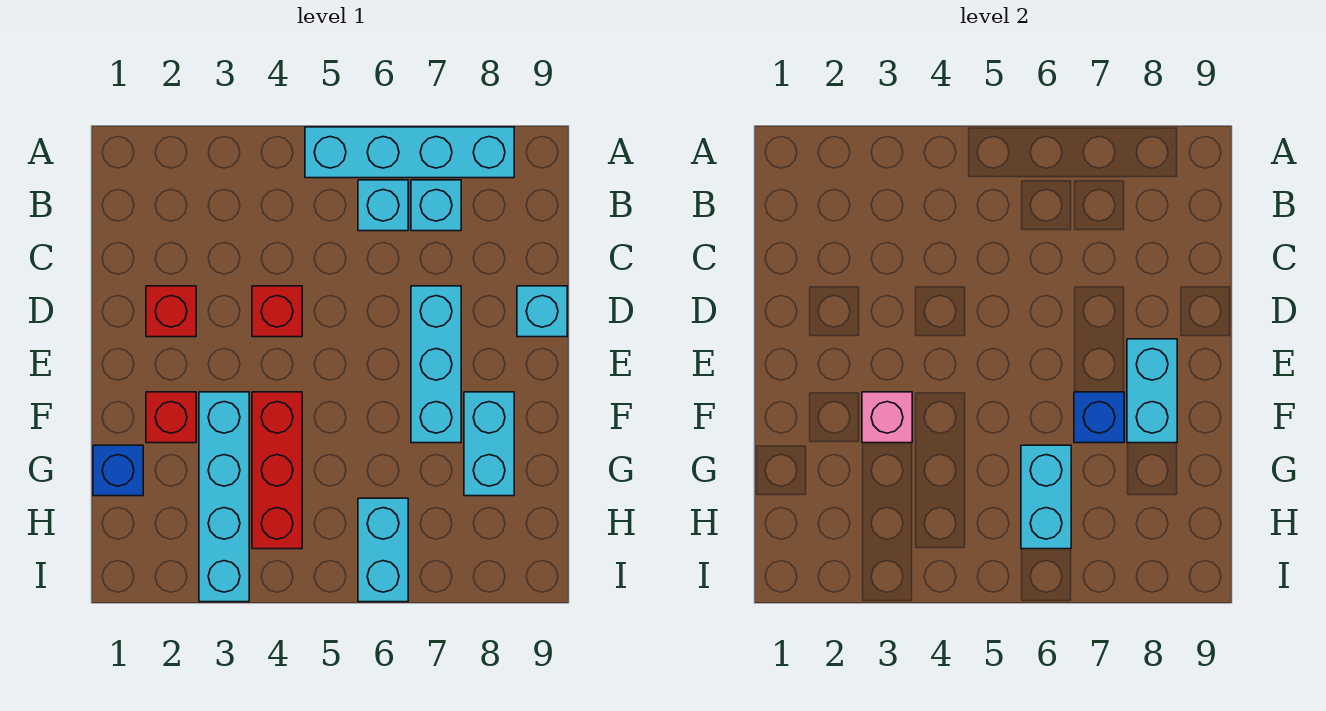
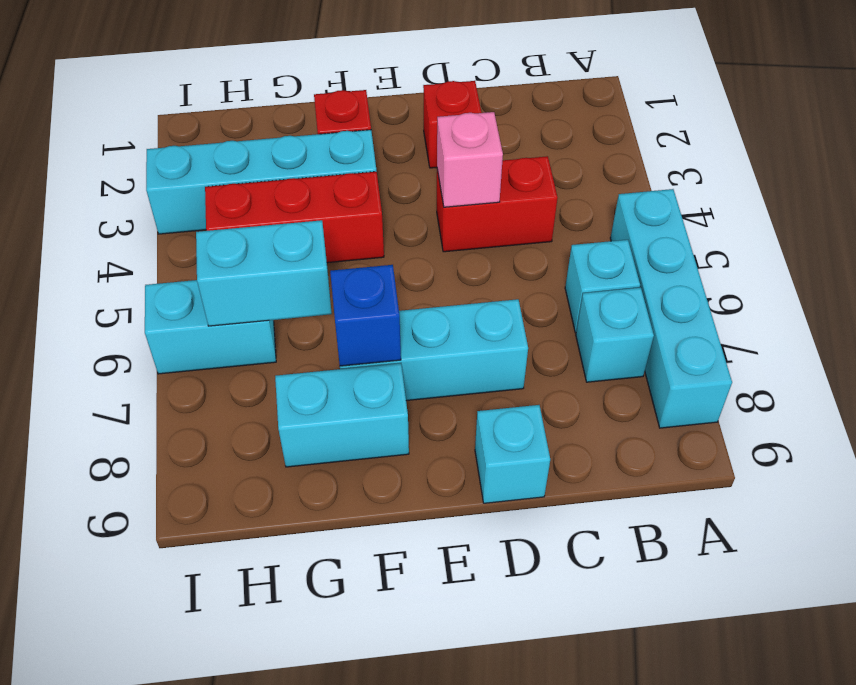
red brick D4 level 1 -> red brick C4:D4 level 1
cyan brick E8:F8 level 2 -> none
pink brick F3 level 2 -> pink brick D4 level 2
blue brick G1 level 1 -> none

